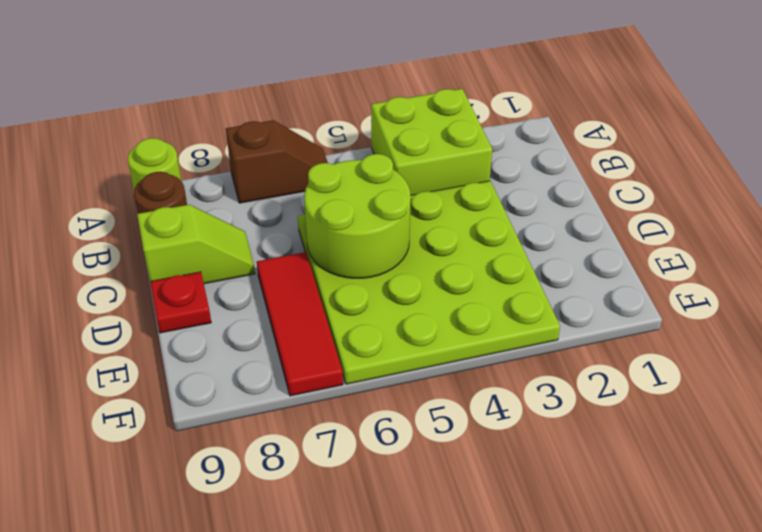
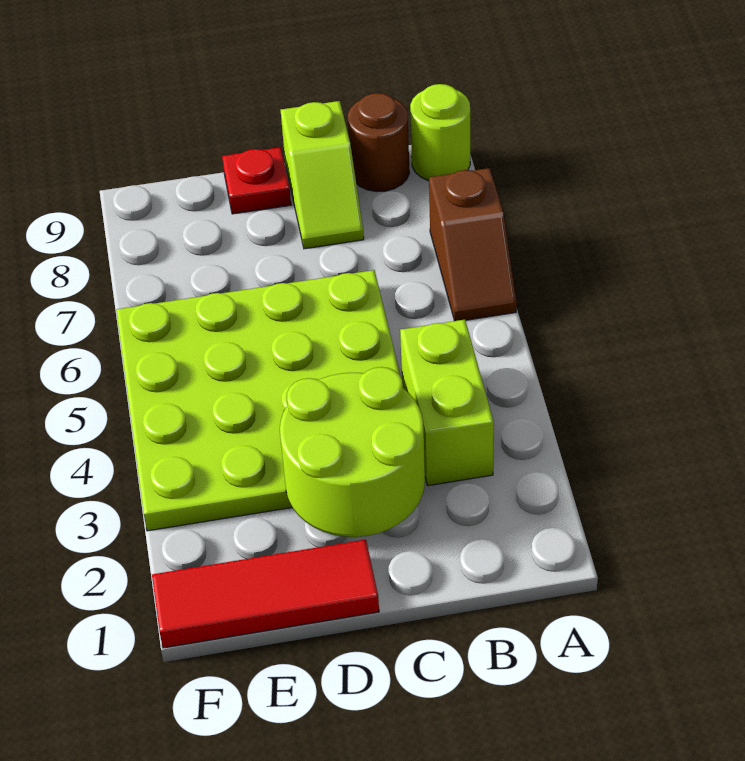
lime brick A3:B4 level 1 -> lime brick B3:B4 level 1
lime round brick C5:D6 level 2 -> lime round brick C2:D3 level 2
red tile D7:F7 level 1 -> red tile D1:F1 level 1

